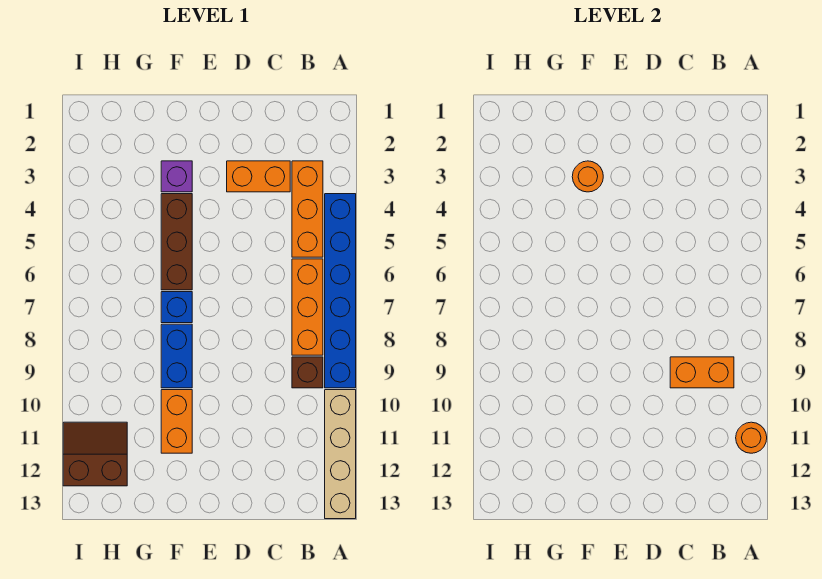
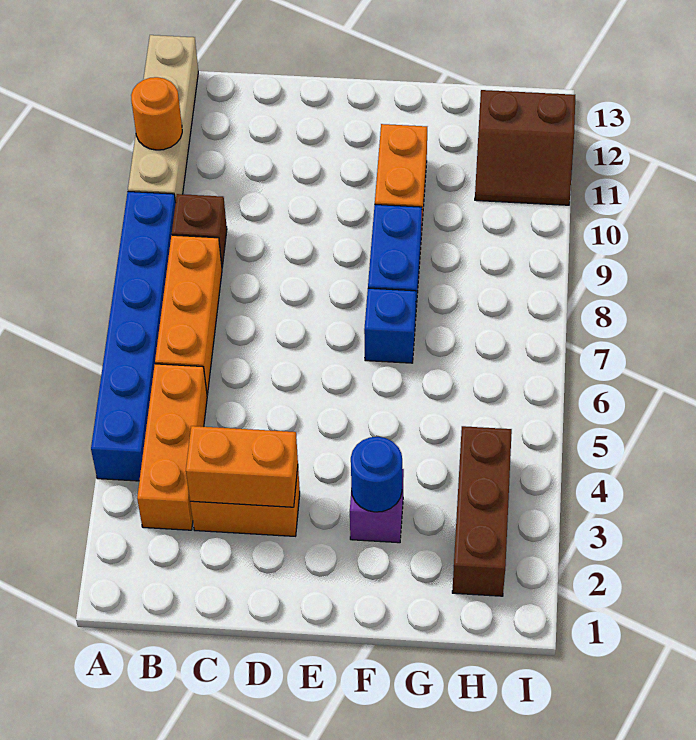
orange brick B9:C9 level 2 -> orange brick C3:D3 level 2
orange round brick F3 level 2 -> blue round brick F3 level 2
brown brick F4:F6 level 1 -> brown brick H2:H4 level 1

